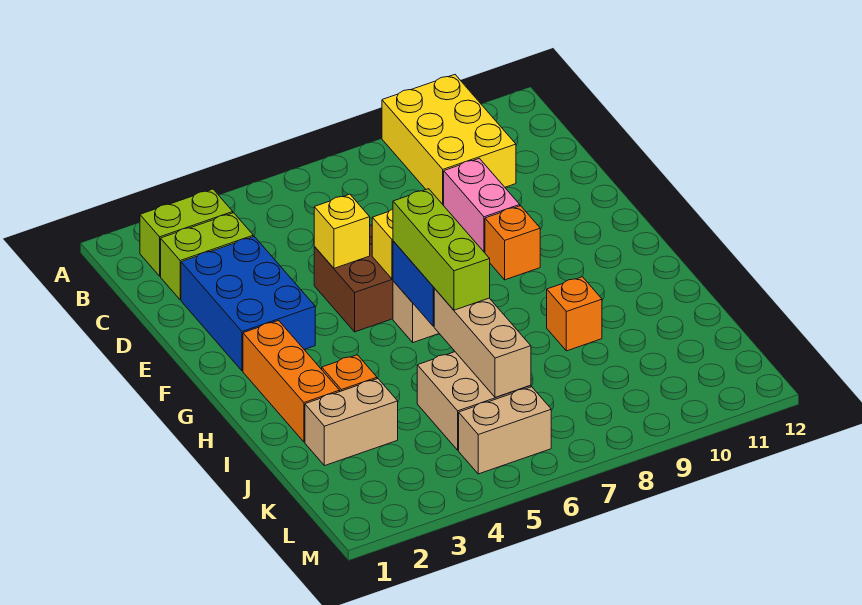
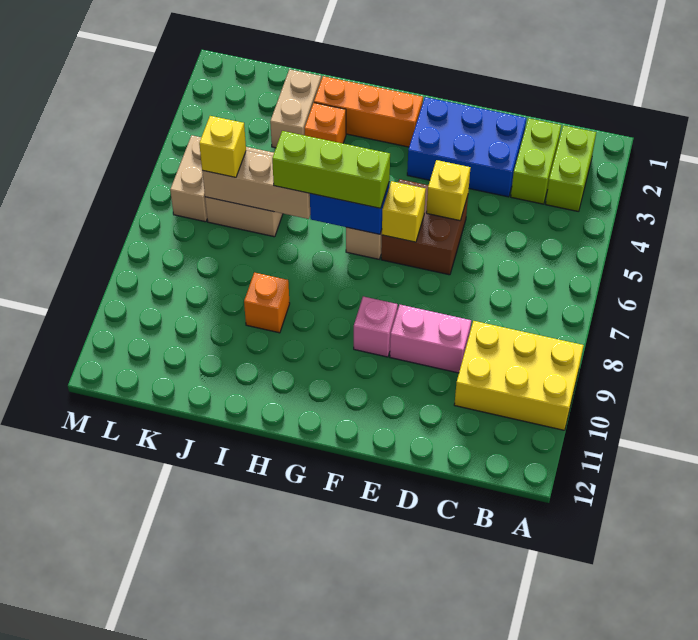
orange brick F9 level 1 -> pink brick F9 level 1
none -> yellow brick K6 level 3

